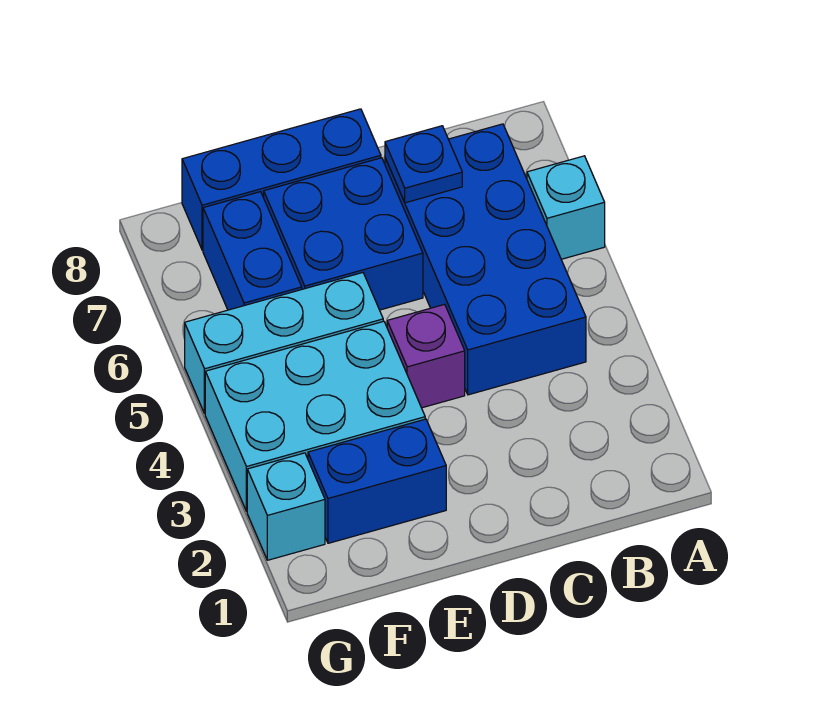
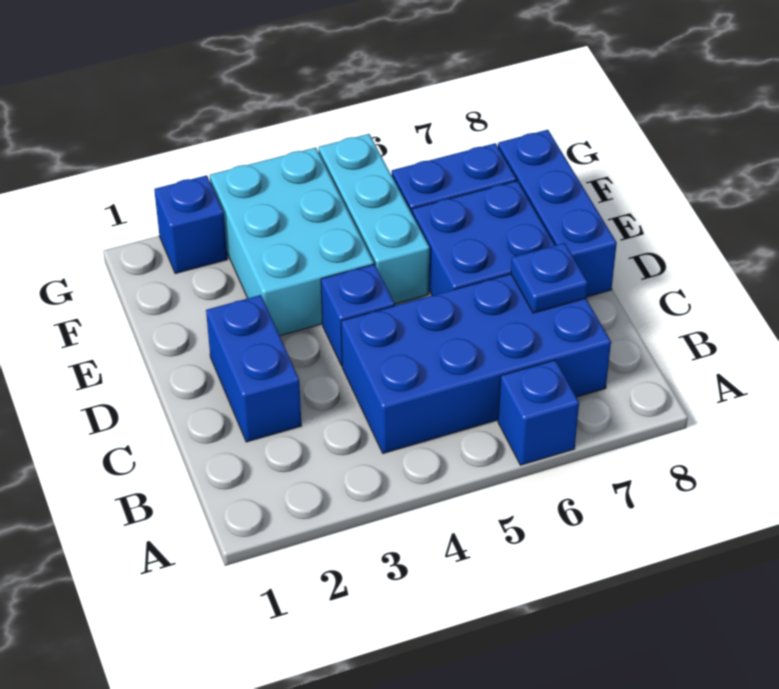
cyan brick A6 level 1 -> blue brick A6 level 1
purple brick D4 level 1 -> blue brick D4 level 1
blue brick E2:F2 level 1 -> blue brick C2:D2 level 1
cyan brick G2 level 1 -> blue brick G2 level 1

